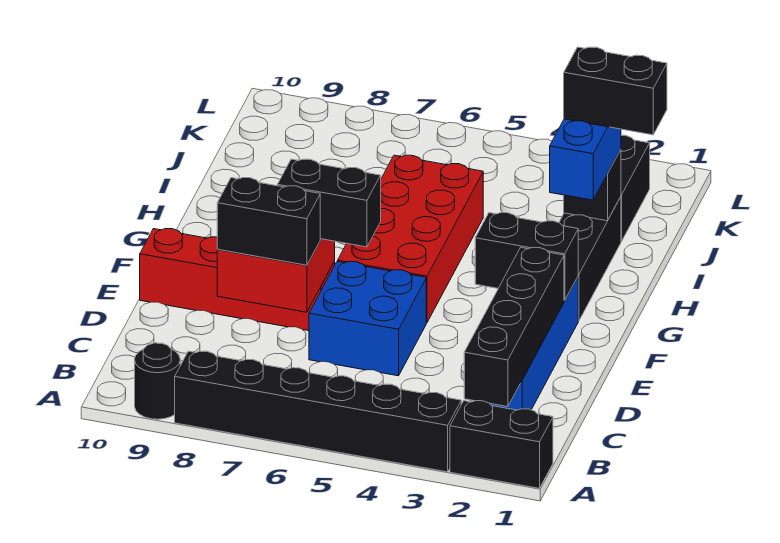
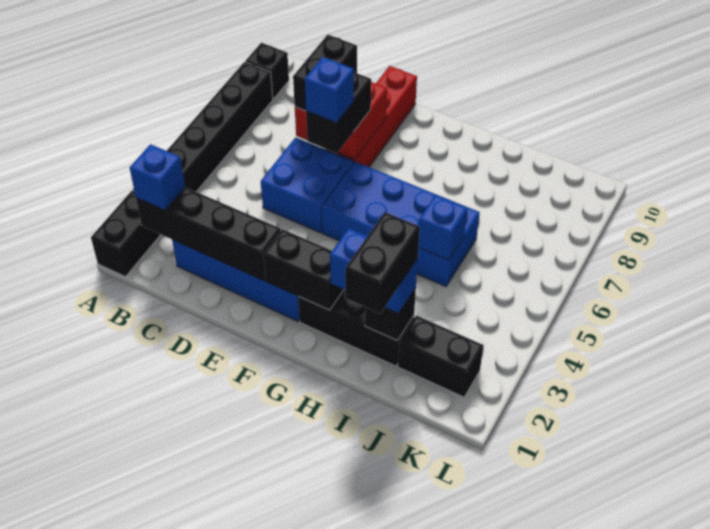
black round brick A9 level 1 -> black brick A9 level 1
none -> blue brick B2 level 3
none -> blue brick E6 level 4
black brick F2:F3 level 2 -> black brick F2:G2 level 2
red brick F5:I6 level 1 -> blue brick F5:I6 level 1
none -> blue brick I5 level 2

